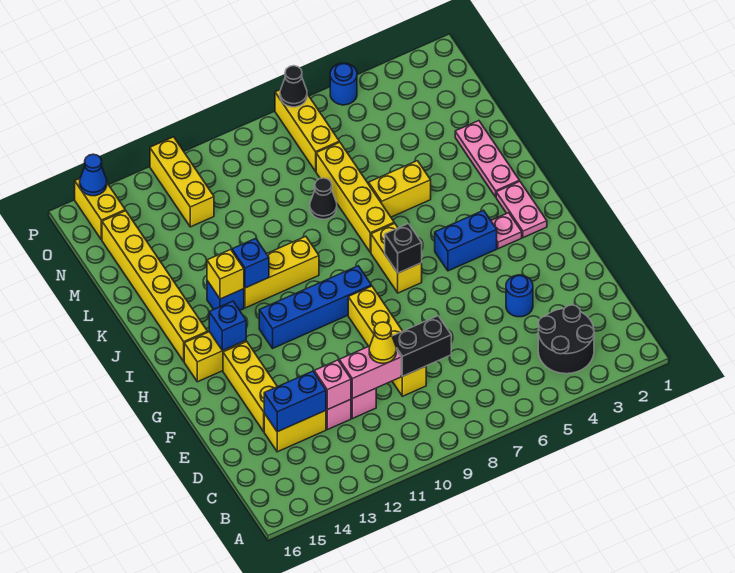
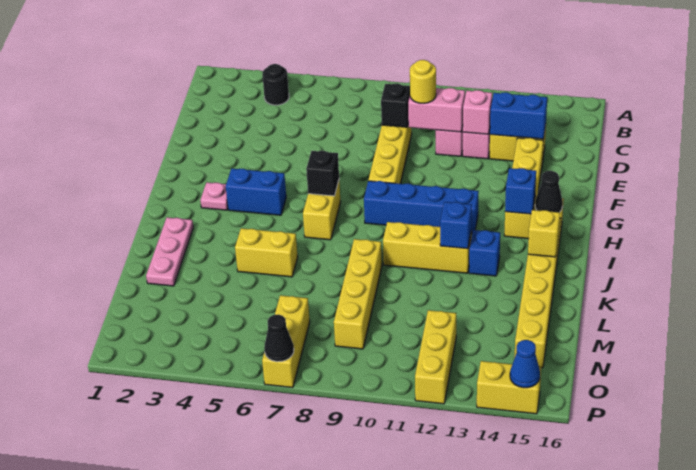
black round brick B3:C4 level 1 -> black round brick B4 level 1
black brick D8:D9 level 2 -> black brick D9 level 2
yellow cone D10 level 3 -> yellow round brick D10 level 3
blue round brick E4 level 1 -> none
pink plate H2:I2 level 1 -> none
yellow brick J7:M7 level 1 -> yellow brick K9:N9 level 1
yellow brick J13 level 2 -> yellow brick J15 level 2
black cone L8 level 1 -> black cone H15 level 2
yellow brick O15:P15 level 1 -> yellow brick P14:P15 level 1
blue round brick P5 level 1 -> none

